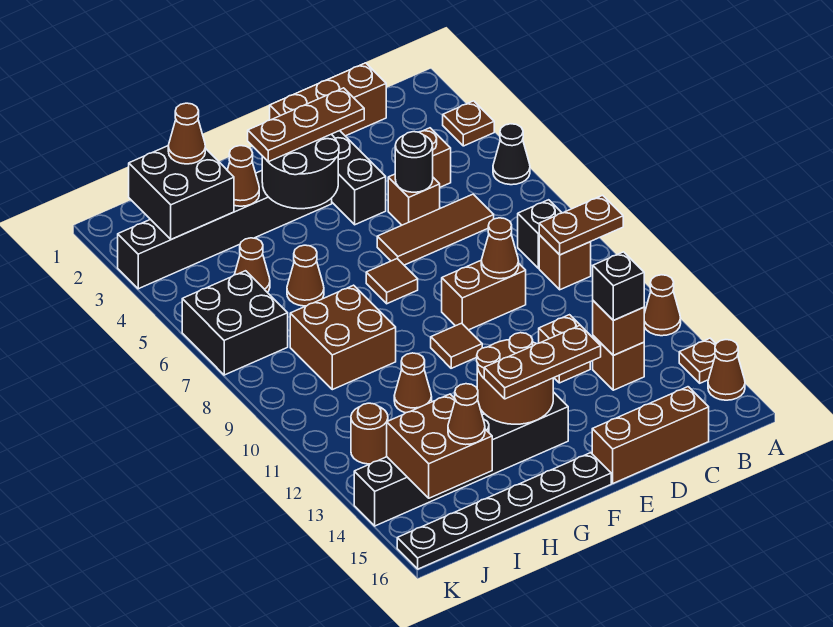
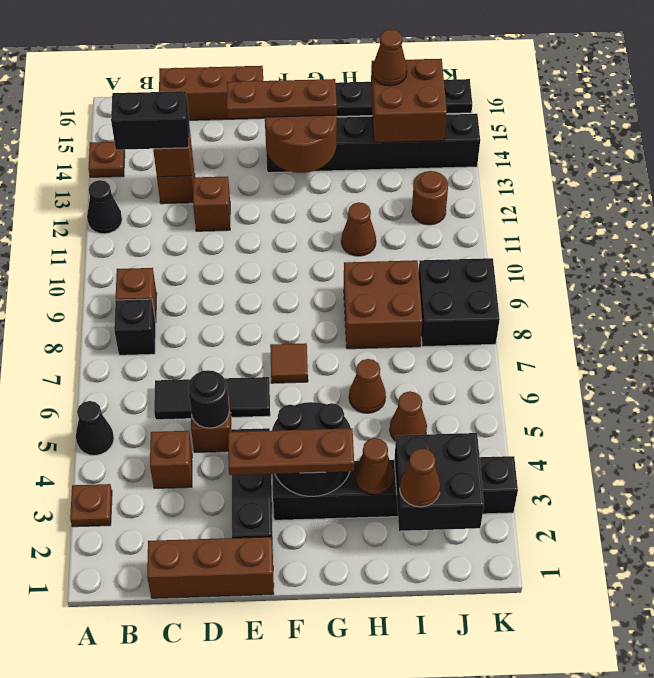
brown plate A9:B9 level 2 -> none
brown cone A12 level 1 -> black cone A12 level 1
brown cone A15 level 1 -> none
brown tile C6:E6 level 1 -> black tile C6:E6 level 1
black brick C13 level 3 -> black brick B13:C13 level 3
brown brick D9:E9 level 1 -> none
brown cone D9 level 2 -> none
brown tile F10 level 1 -> none
black brick J6:K7 level 1 -> black brick J8:K9 level 1

